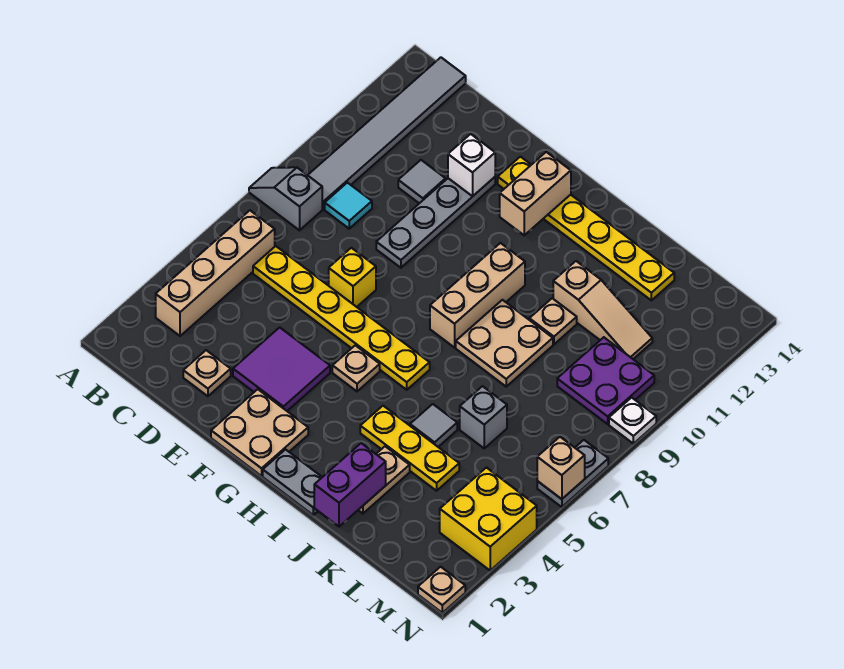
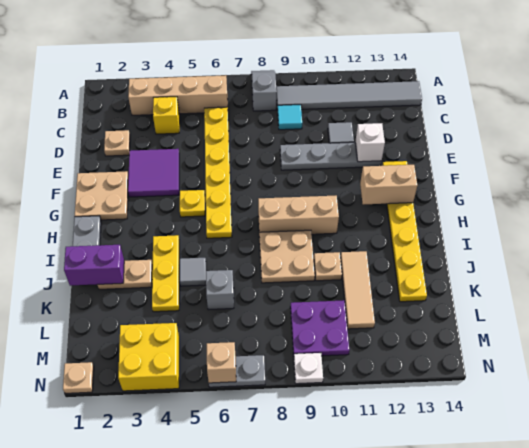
yellow brick E7 level 1 -> yellow brick C4 level 1
tan plate G5 level 1 -> yellow plate G5 level 1
tan slope J11:L11 level 1 top J -> tan tile J11:L11 level 1

